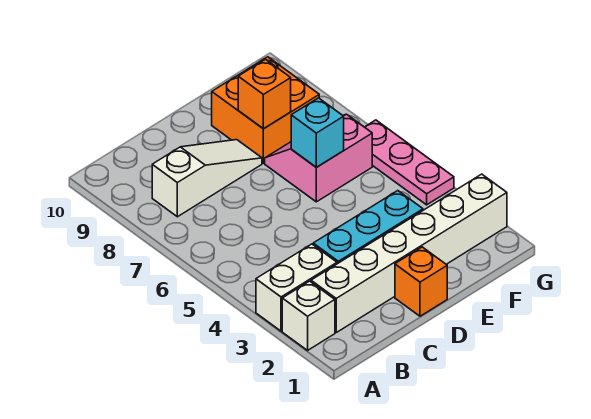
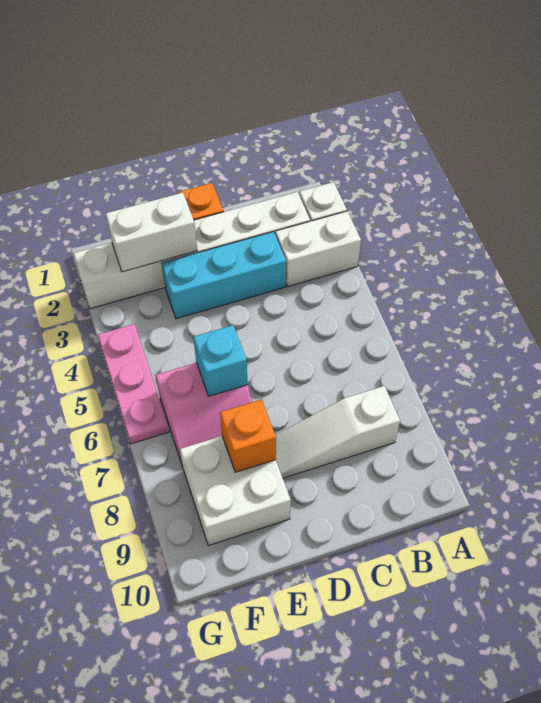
none -> white brick E2:F2 level 2
orange brick E8:F9 level 1 -> white brick E8:F9 level 1

